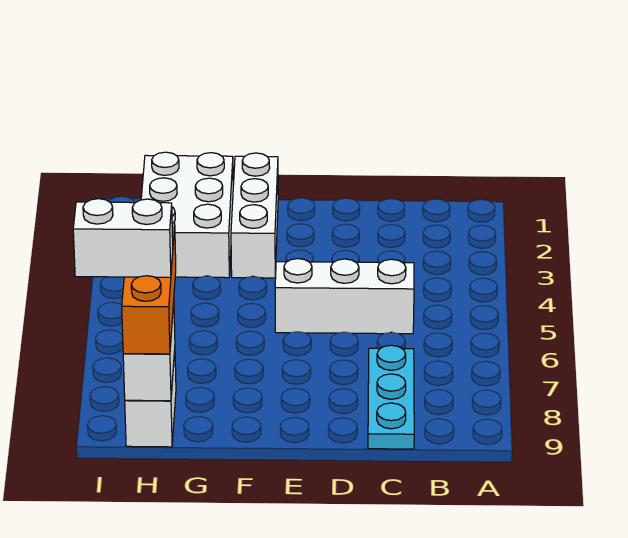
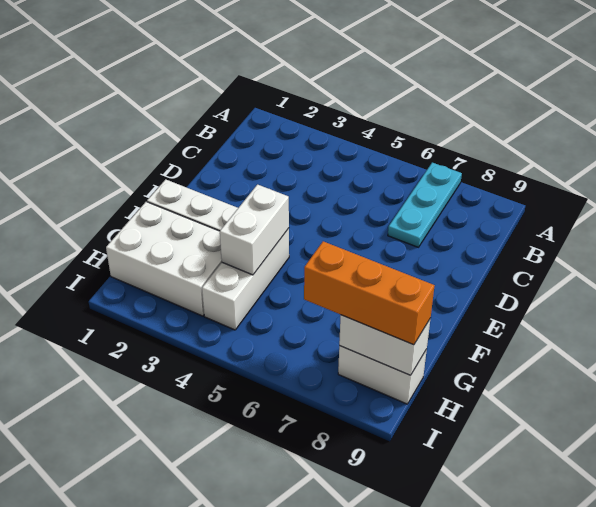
white brick C5:E5 level 1 -> white brick F4:H4 level 1
cyan plate C7:C9 level 1 -> cyan plate A7:C7 level 1
white brick H8:I8 level 4 -> white brick F4:G4 level 2

